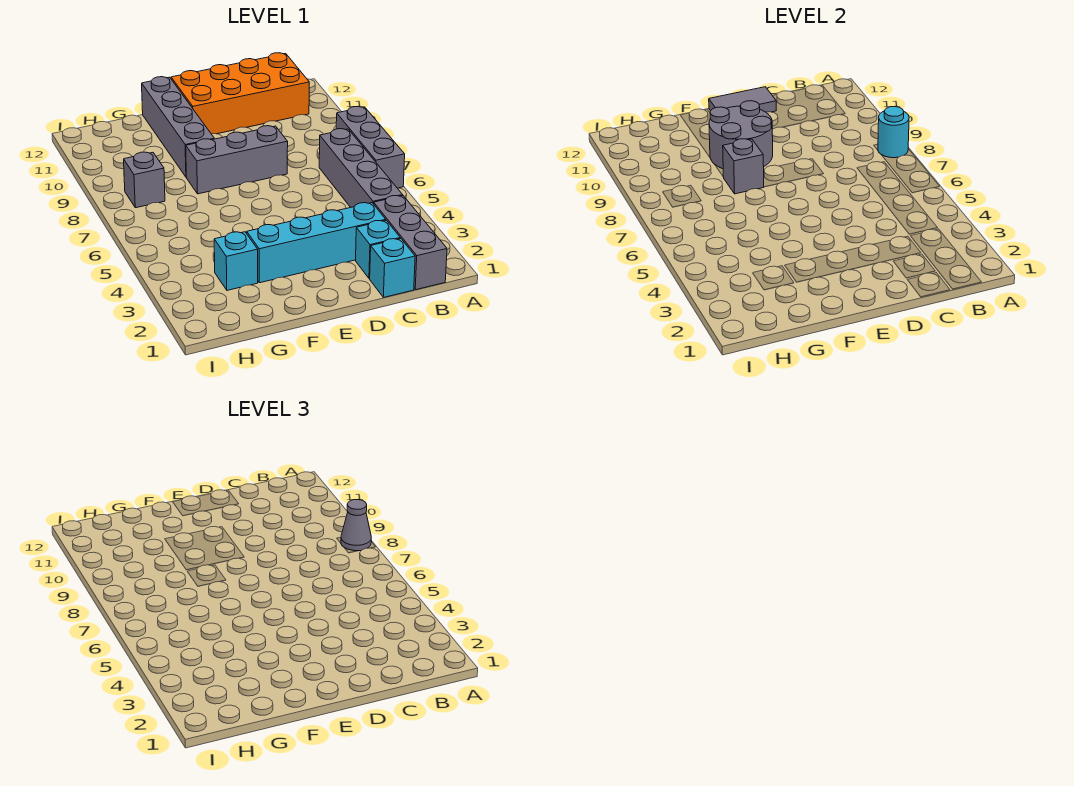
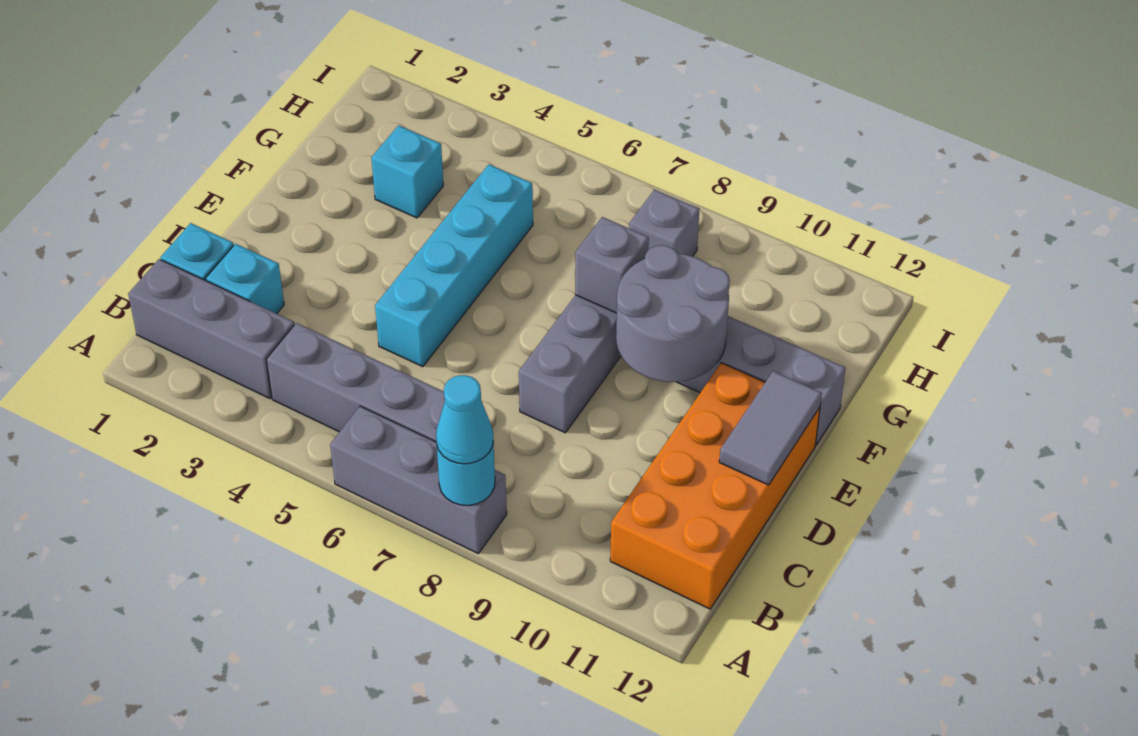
grey cone A8 level 3 -> cyan cone A8 level 3
cyan brick C3:F3 level 1 -> cyan brick D5:G5 level 1

